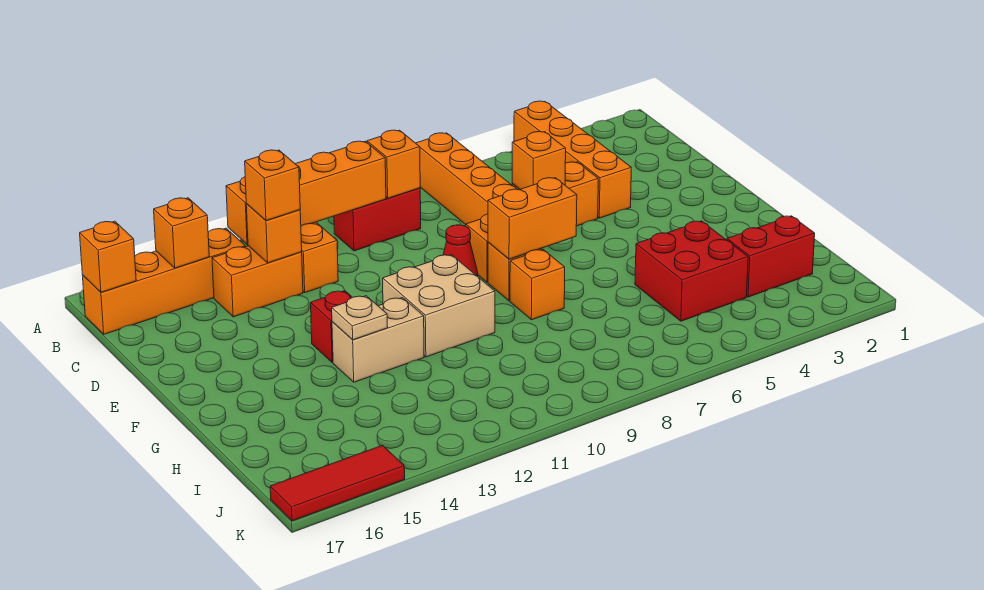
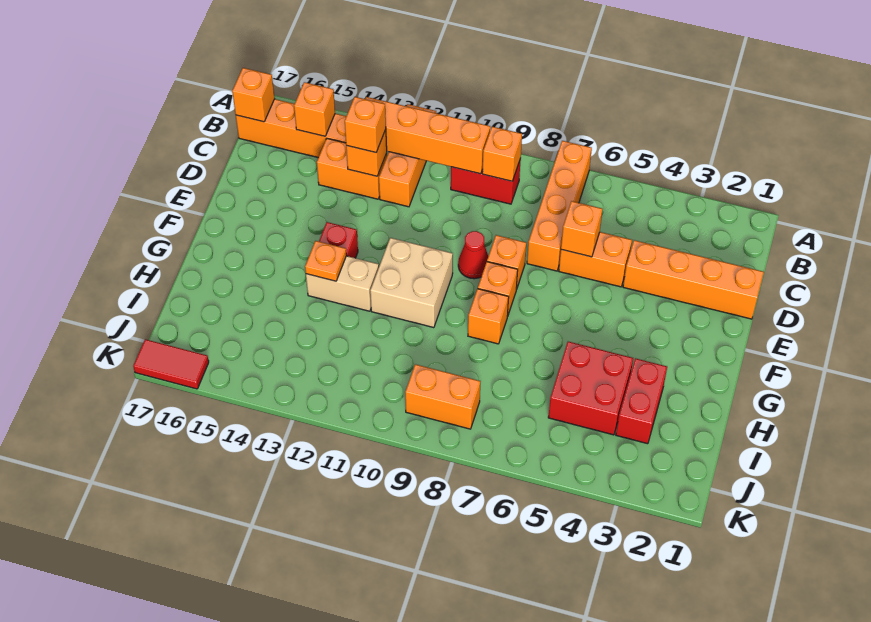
orange brick A4:D4 level 1 -> orange brick D1:D4 level 1
orange brick F7:F8 level 2 -> orange brick J8:J9 level 1
tan plate G13 level 2 -> orange plate G13 level 2
red brick I2:I3 level 1 -> red brick H3:I3 level 1
red tile K15:K17 level 1 -> red tile K16:K17 level 1

